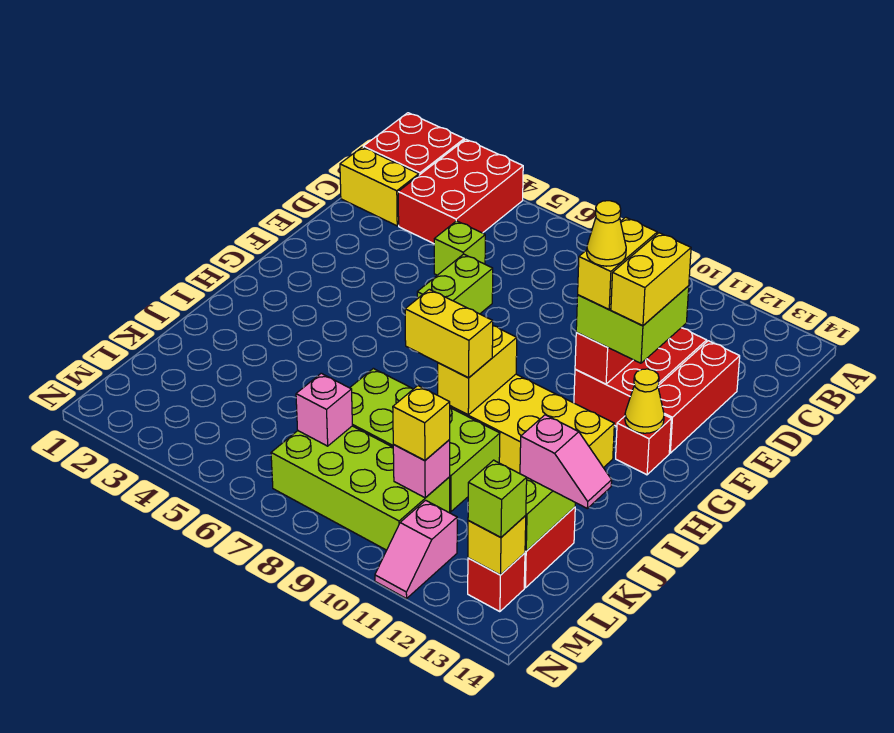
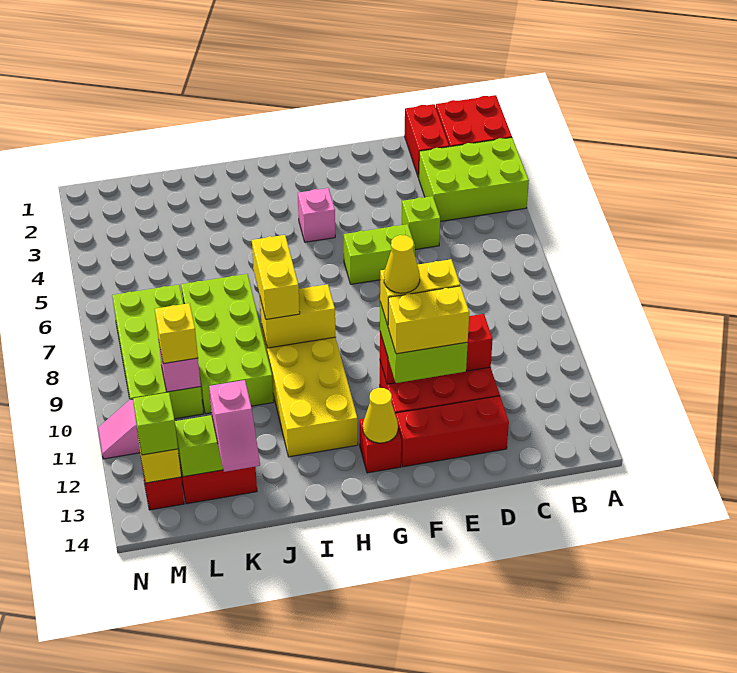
red brick A3:C4 level 1 -> lime brick A3:C4 level 1
yellow brick C1:C2 level 1 -> red brick C1:C2 level 1
pink brick L7 level 2 -> pink brick G4 level 1

